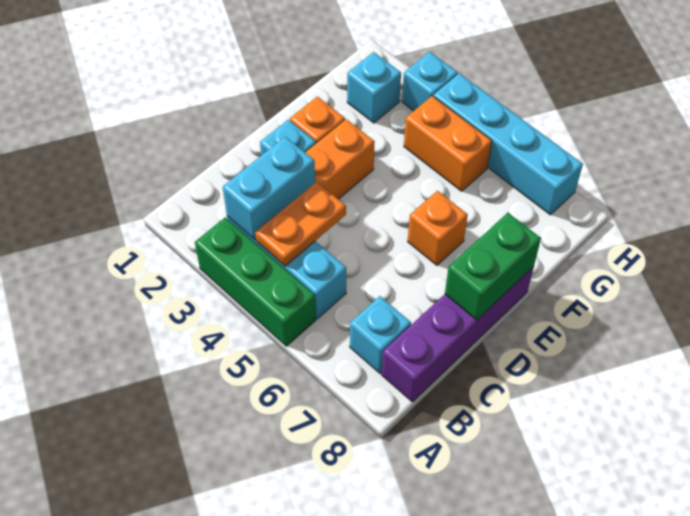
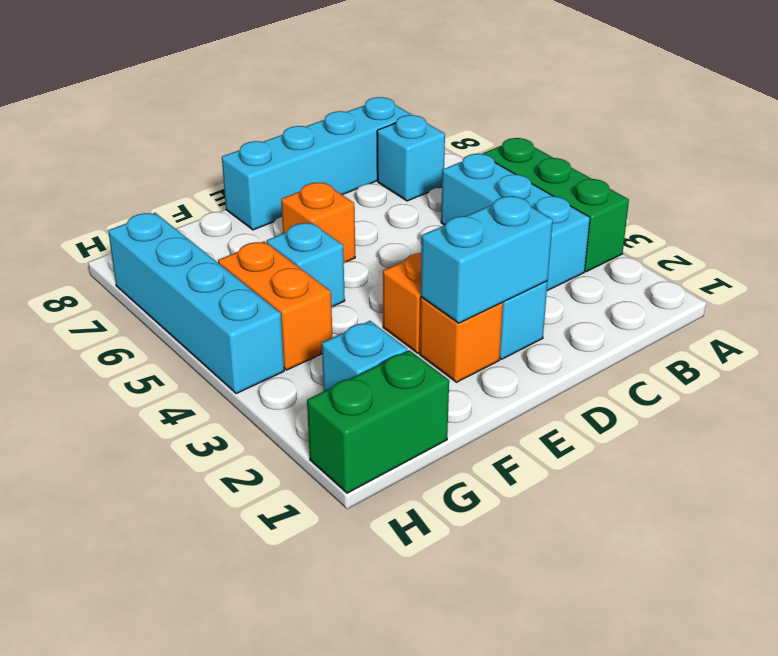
cyan brick B3:C3 level 2 -> cyan brick D2:E2 level 2
orange plate B4:C4 level 2 -> none
purple brick B8:E8 level 1 -> cyan brick B8:E8 level 1
green brick D8:E8 level 2 -> green brick G1:H1 level 1
cyan brick H3 level 1 -> cyan brick F5 level 1

